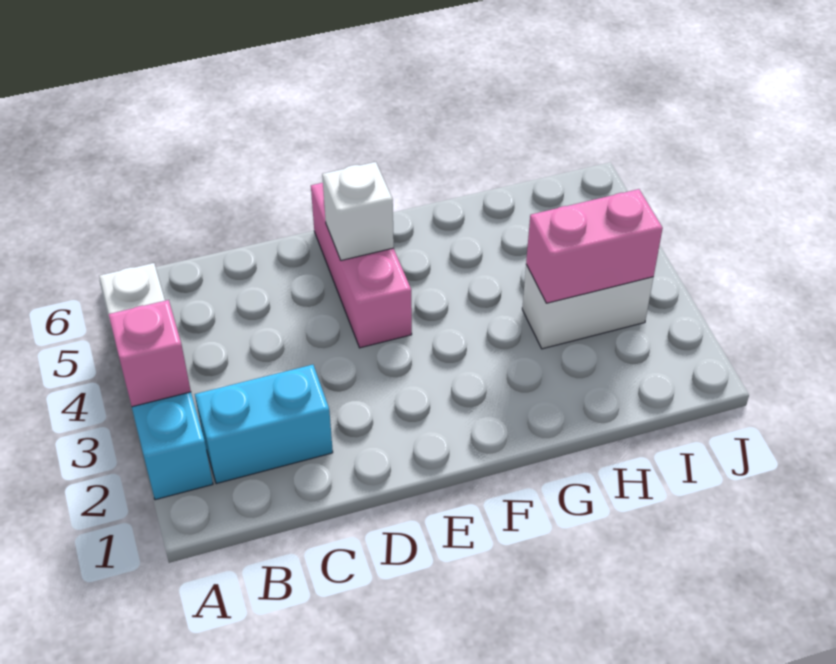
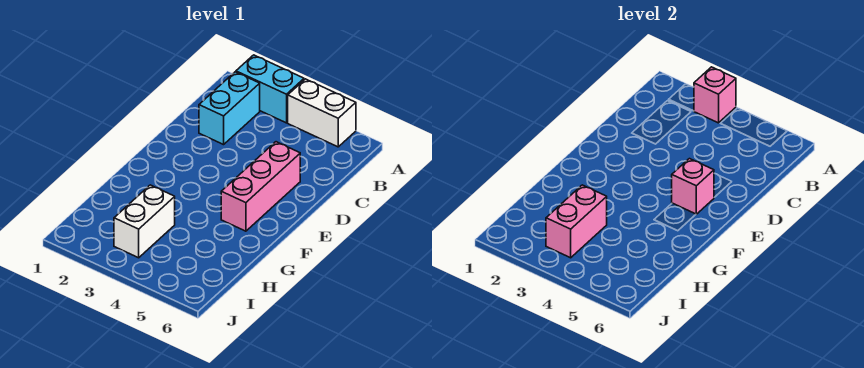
pink brick E4:E6 level 1 -> pink brick D5:F5 level 1
white brick E5 level 2 -> pink brick E5 level 2

